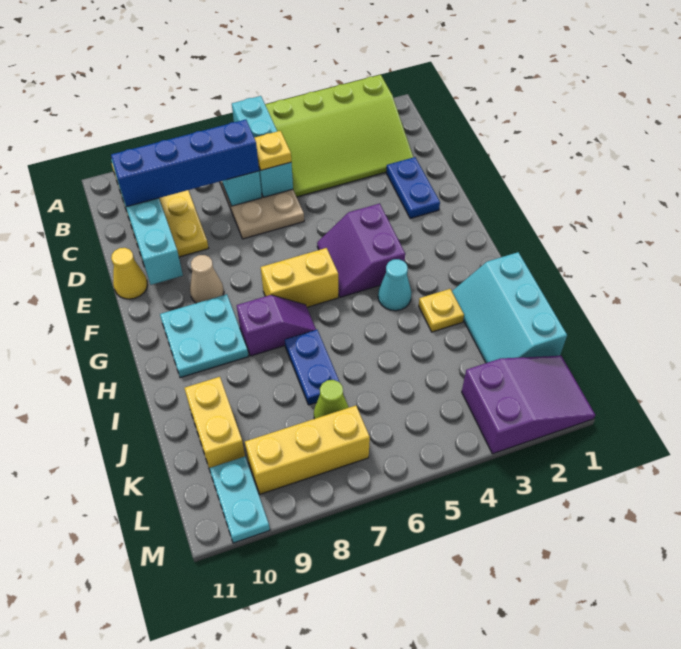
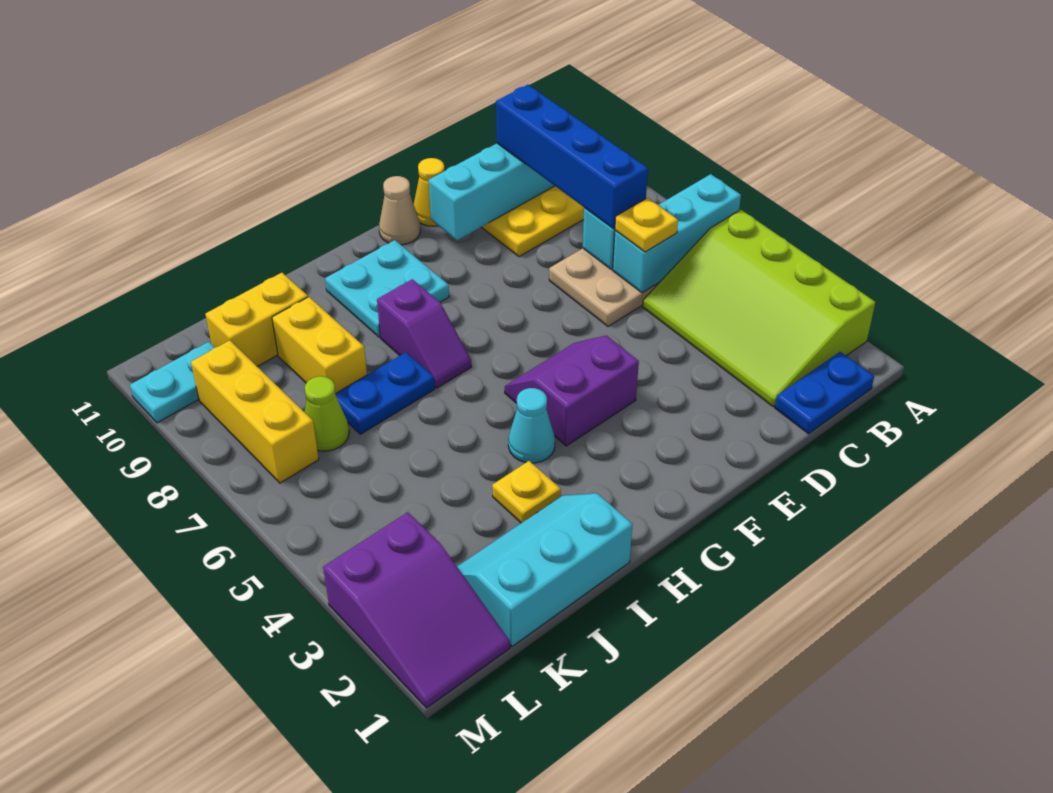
blue plate D2:E2 level 1 -> blue plate B1:C1 level 1
tan cone F9 level 1 -> tan cone F11 level 1
yellow brick G6:G7 level 1 -> yellow brick J8:J9 level 1

